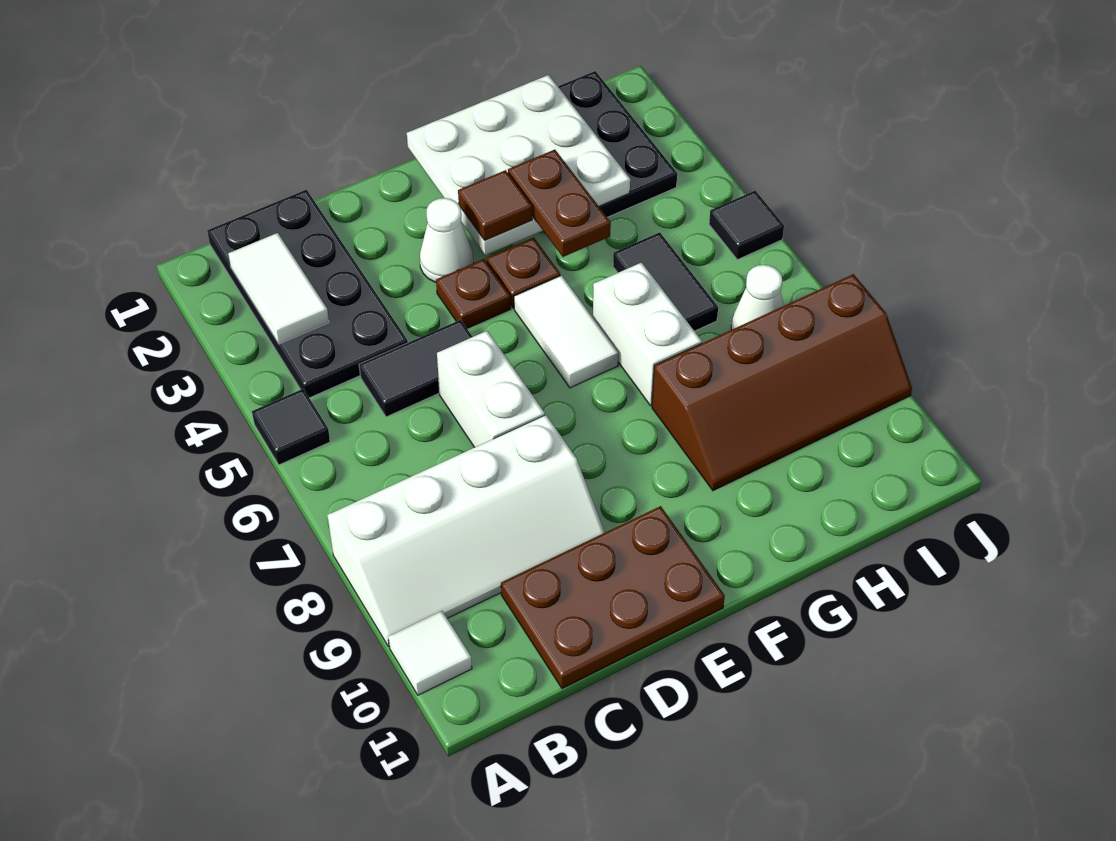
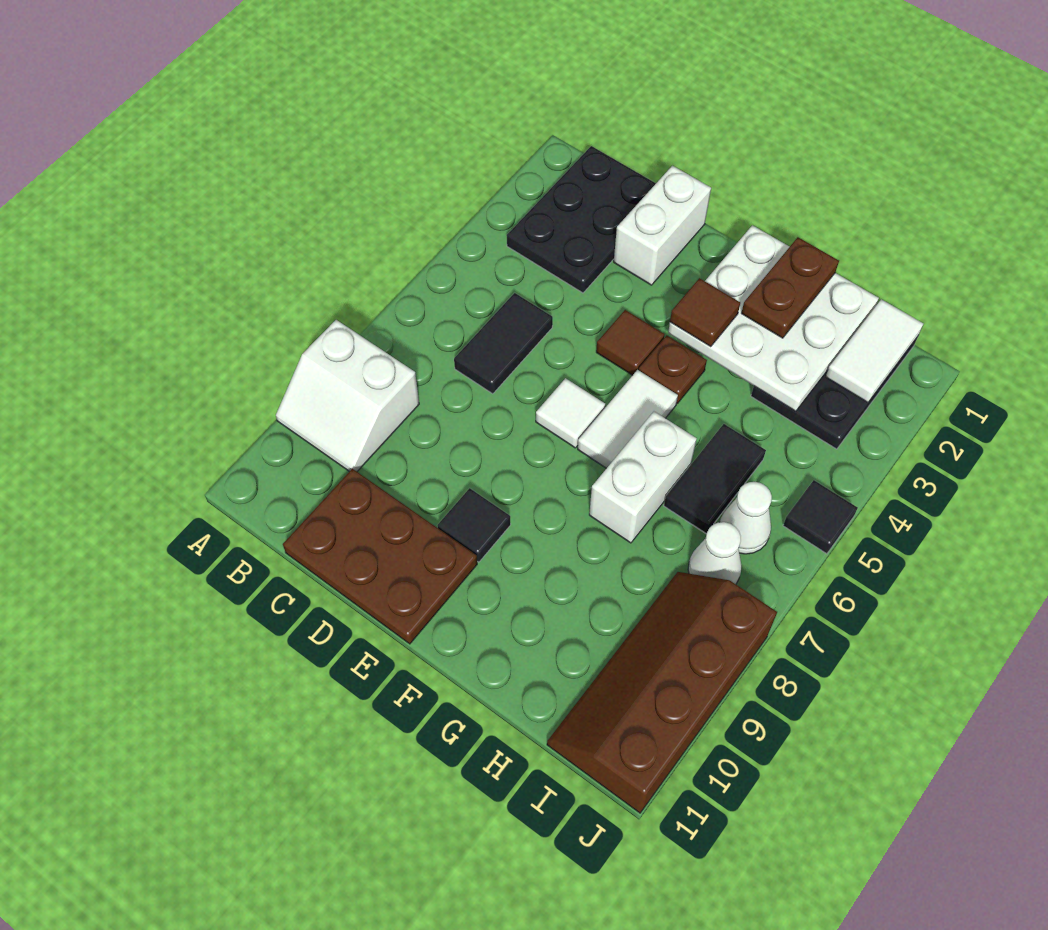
black tile A5 level 1 -> black tile E9 level 1
white slope A8:D9 level 1 top 8 -> white slope A8:B9 level 1 top 8
white tile A10 level 1 -> white tile E6 level 1
black plate B1:C4 level 1 -> black plate B1:C3 level 1
white tile B2:B3 level 2 -> white tile I1:I2 level 2
black tile C5:D5 level 1 -> black tile C5:C6 level 1
white brick D6:D7 level 1 -> white brick D1:D2 level 1
white cone E3 level 1 -> white cone I6 level 1
brown plate E4 level 1 -> brown tile E4 level 1
brown plate G3:G4 level 3 -> brown plate G1:G2 level 3
brown slope G8:J9 level 1 top 8 -> brown slope I8:J11 level 1 top J

